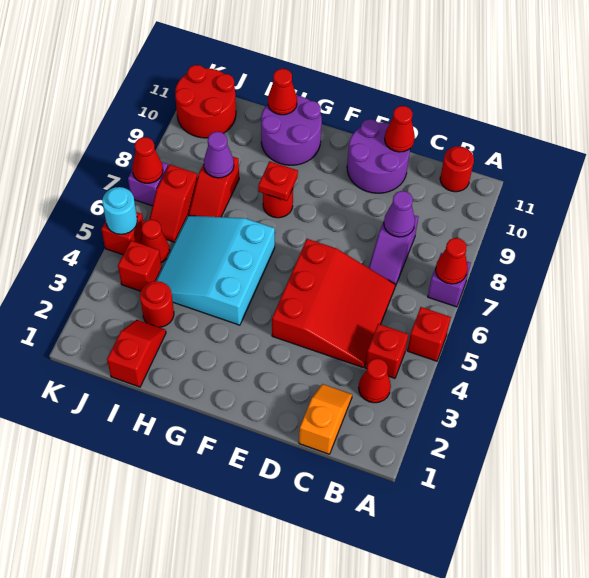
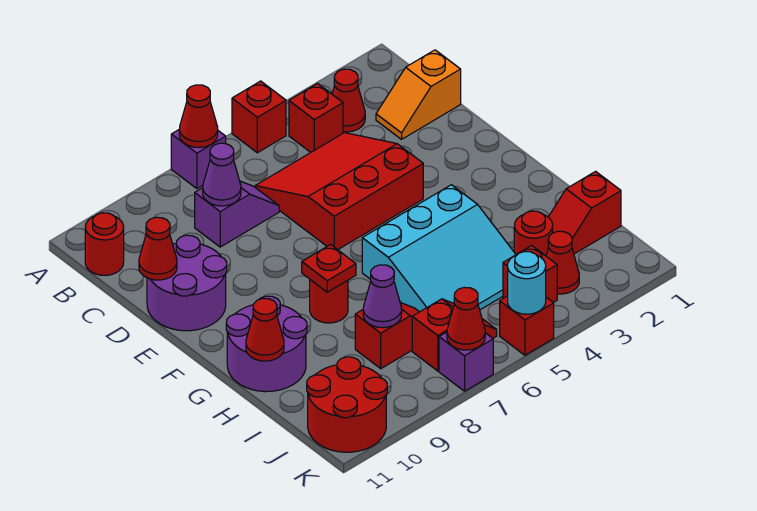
red cone J5 level 1 -> red cone J3 level 1

